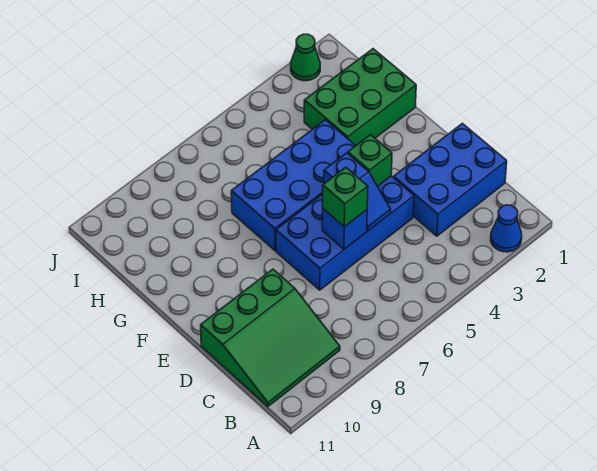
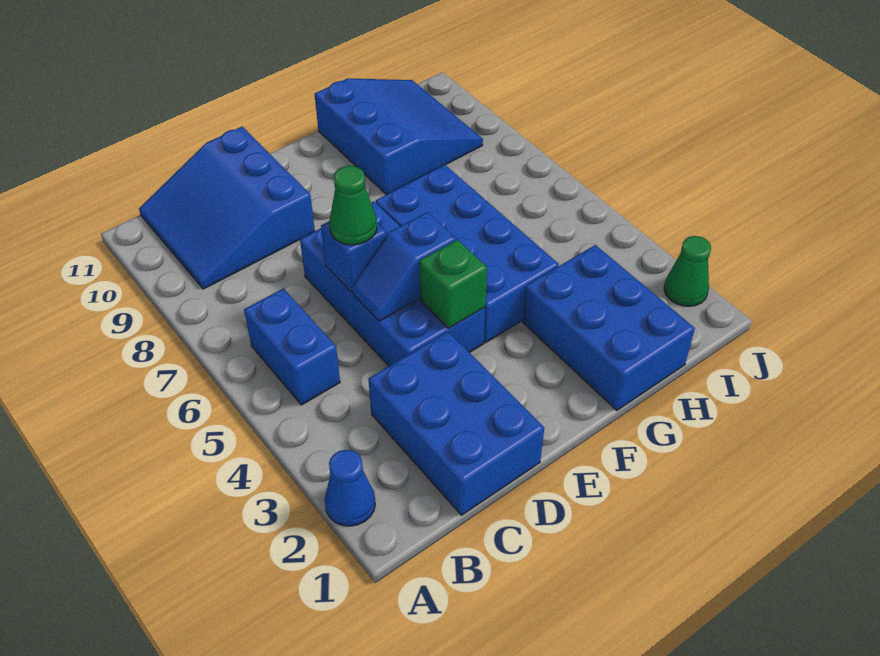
none -> blue brick B5:B6 level 1
green slope B9:D11 level 1 top D -> blue slope B9:D11 level 1 top D
green brick D6 level 3 -> green cone D6 level 3
green brick G1:H3 level 1 -> blue brick G1:H3 level 1
none -> blue slope G9:I11 level 1 top G

